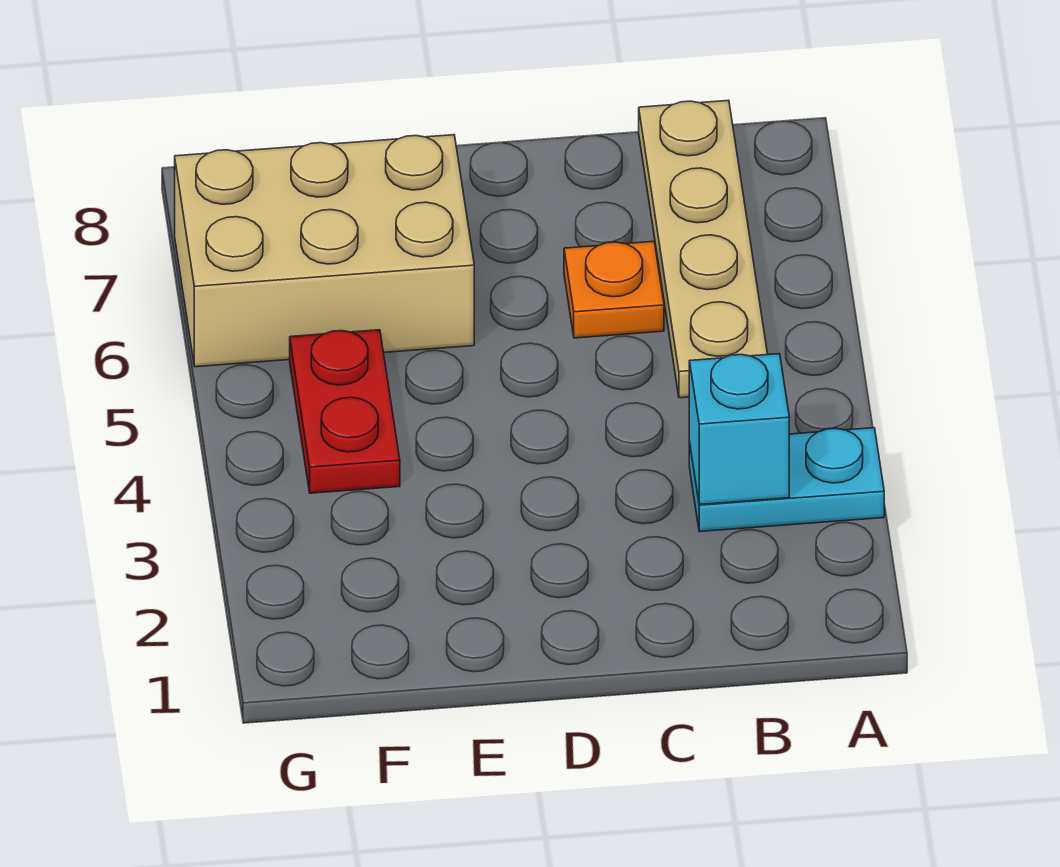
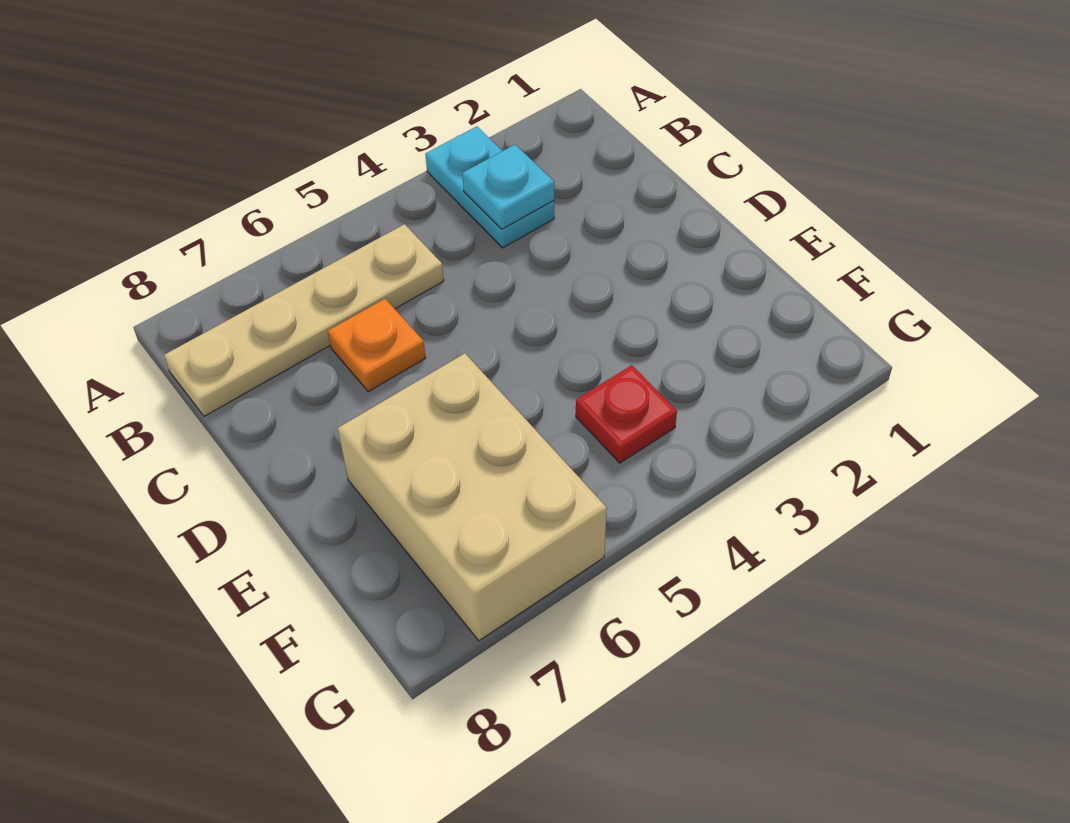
cyan brick B3 level 2 -> cyan plate B3 level 2
red plate F4:F5 level 1 -> red plate F4 level 1

